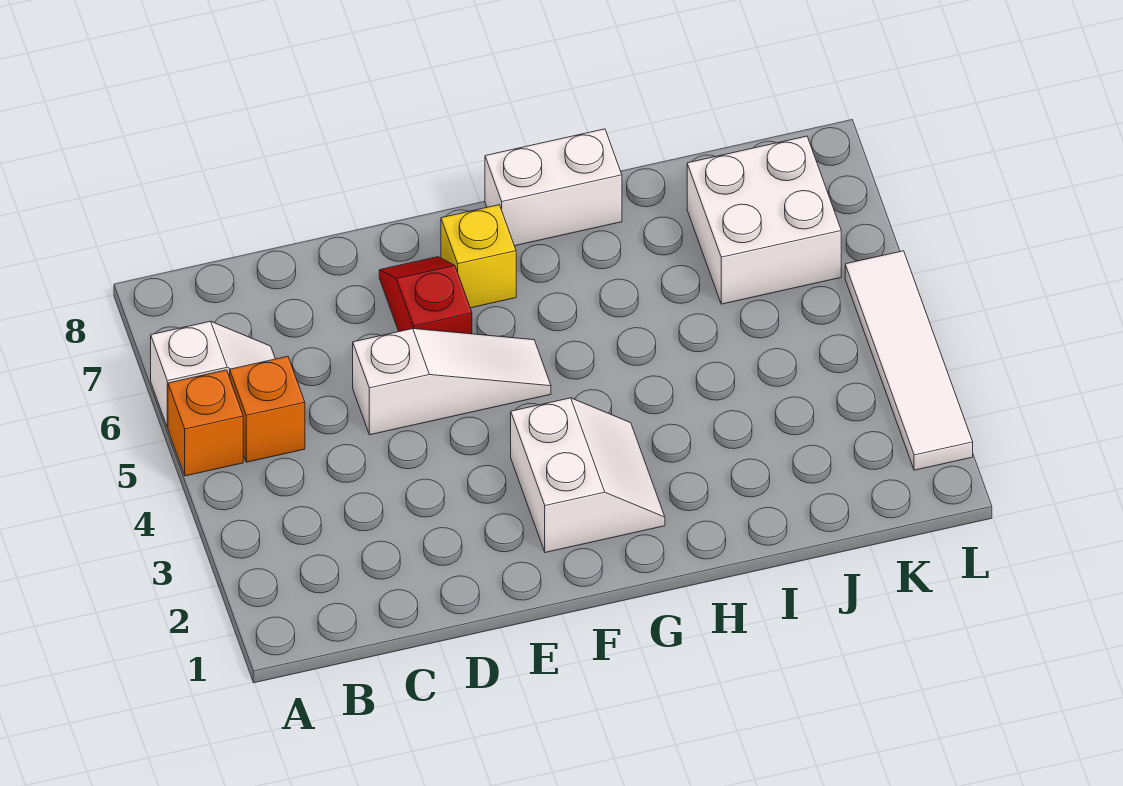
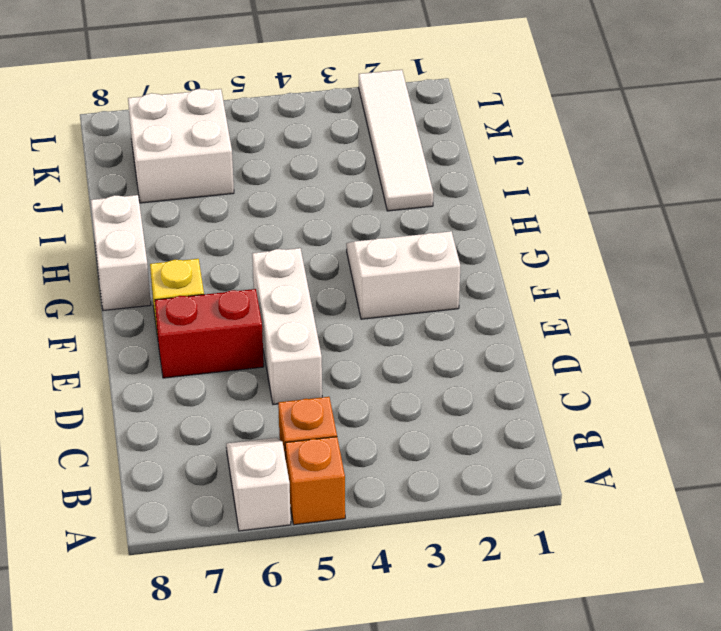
white slope D5:F5 level 1 top D -> white brick D5:F5 level 1
red slope E6:E7 level 1 top 6 -> red brick E6:E7 level 1
white tile L2:L5 level 1 -> white tile I2:L2 level 1

